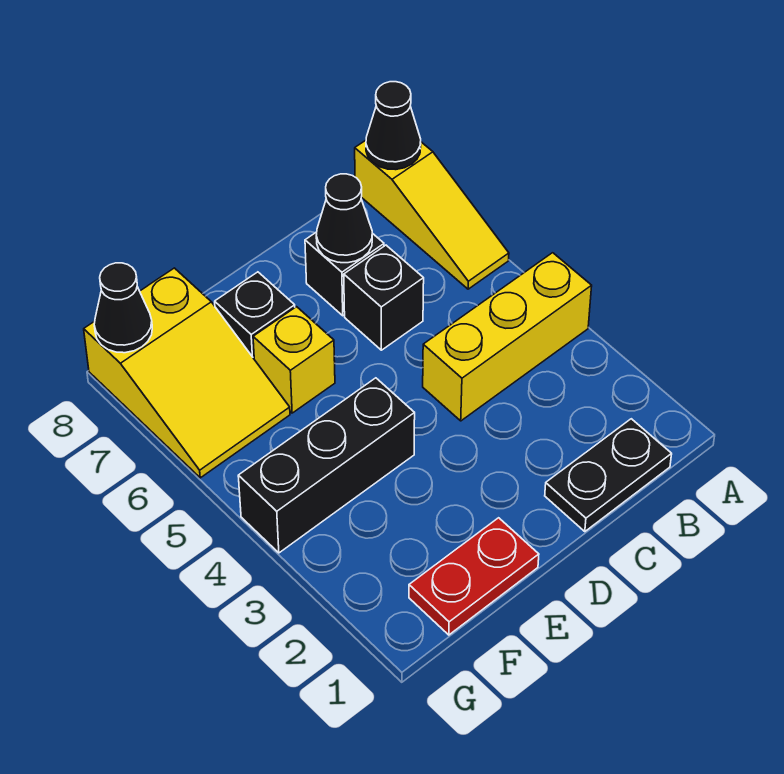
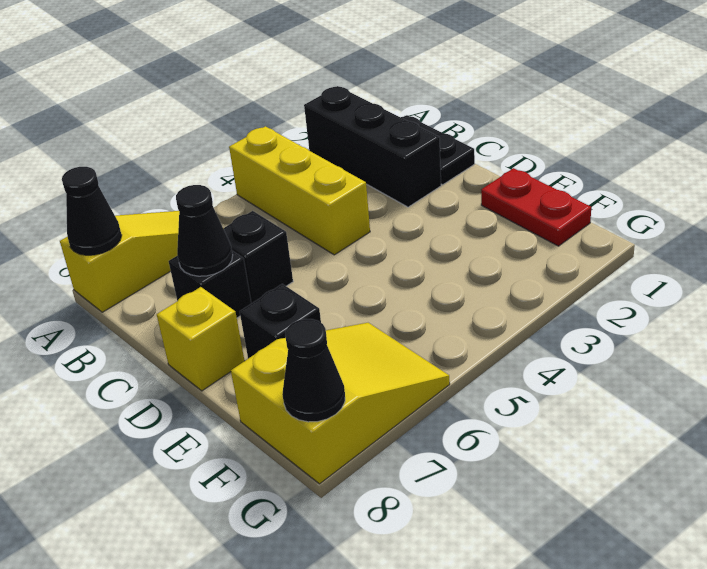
black brick E4:G4 level 1 -> black brick A2:C2 level 1
yellow brick E6 level 1 -> yellow brick D8 level 1

